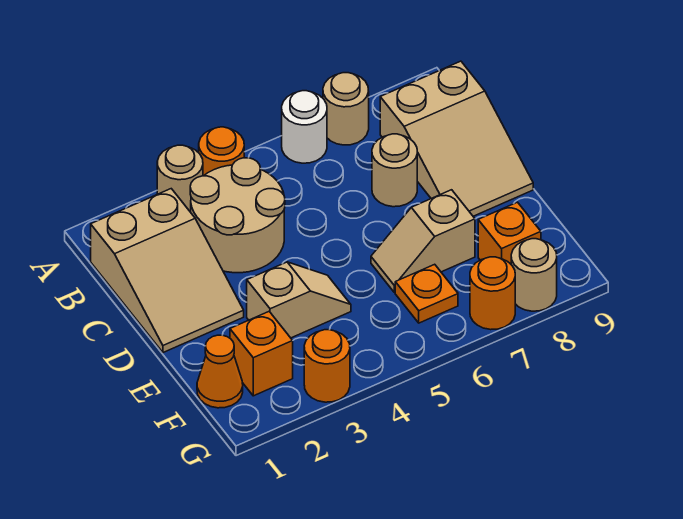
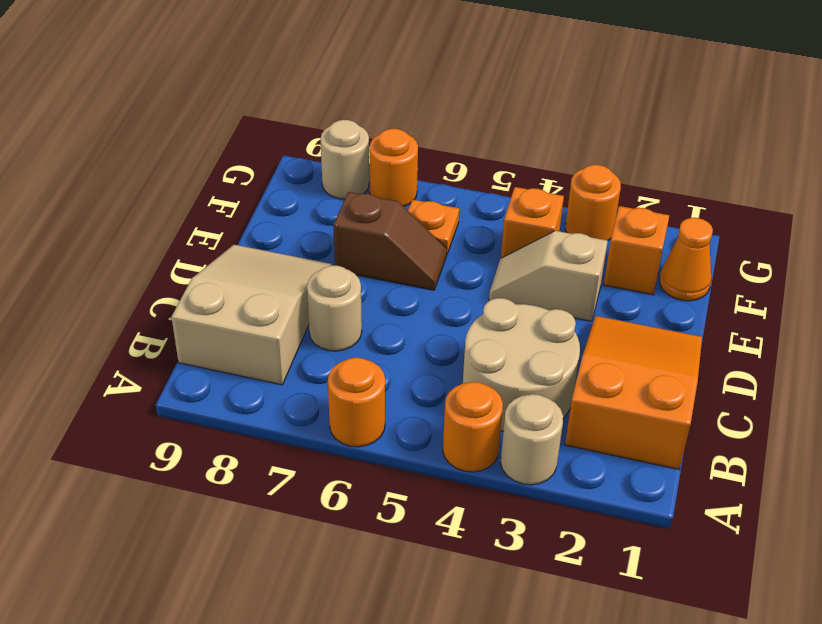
white round brick A6 level 1 -> orange round brick A6 level 1
tan round brick A7 level 1 -> none
tan slope B1:D2 level 1 top B -> orange slope B1:D2 level 1 top B
tan slope E6:E7 level 1 top 7 -> brown slope E6:E7 level 1 top 7
orange brick F8 level 1 -> orange brick F4 level 1

